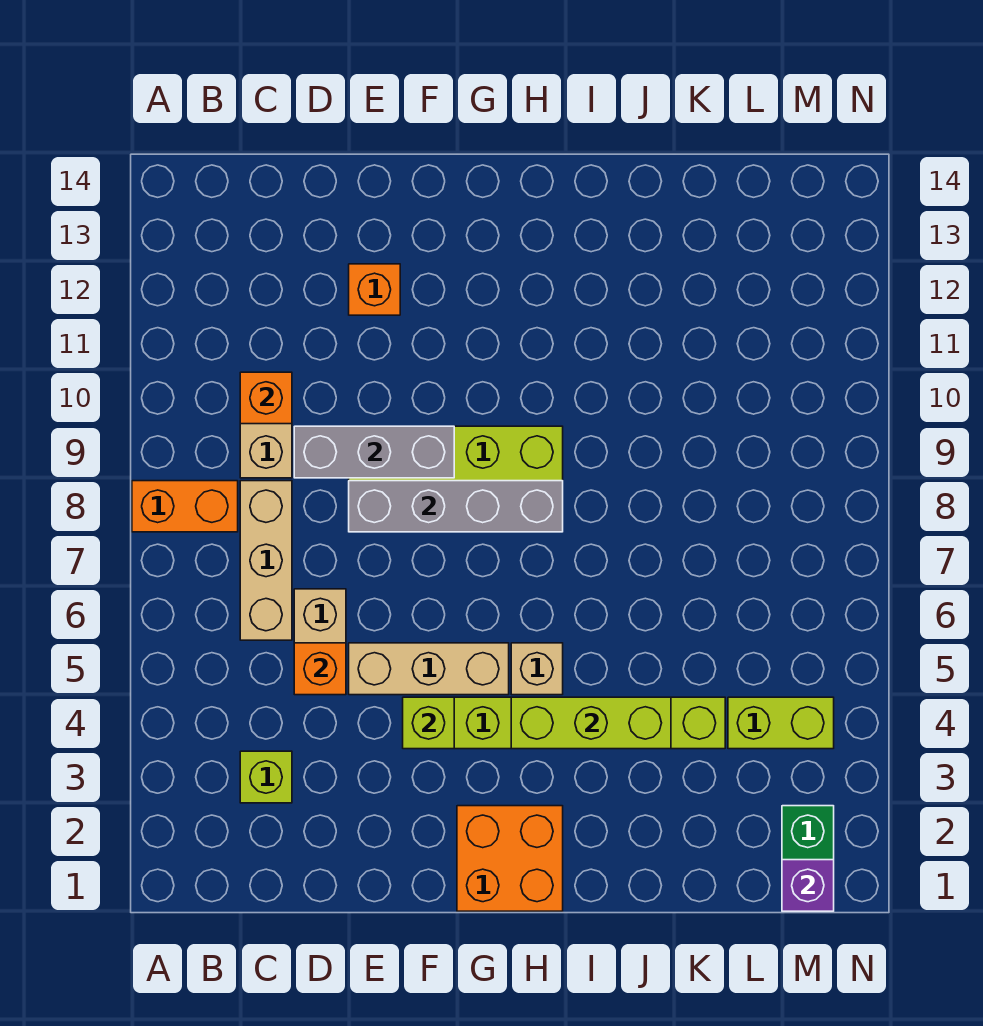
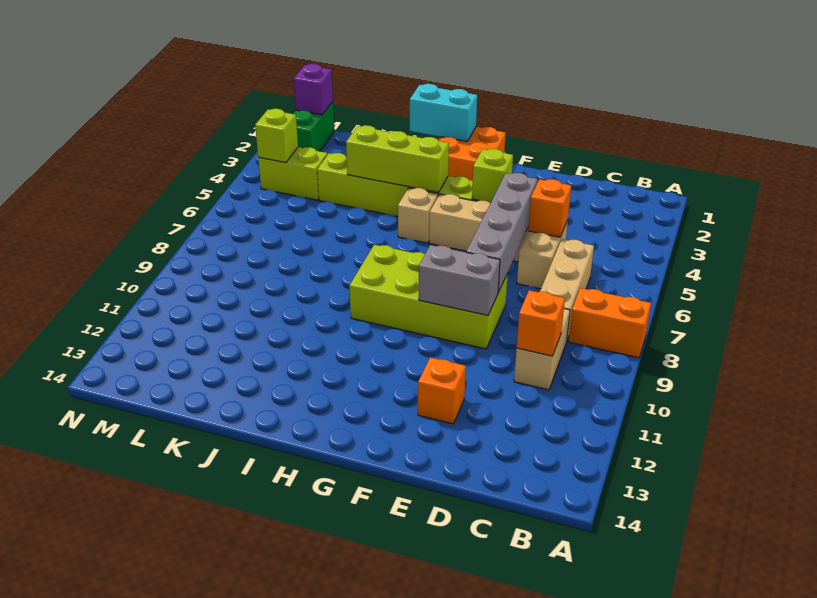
lime brick C3 level 1 -> lime brick M4 level 2
grey brick D9:F9 level 2 -> grey brick E9:F9 level 2
grey brick E8:H8 level 2 -> grey brick E5:E8 level 2
none -> cyan brick H1:I1 level 2

